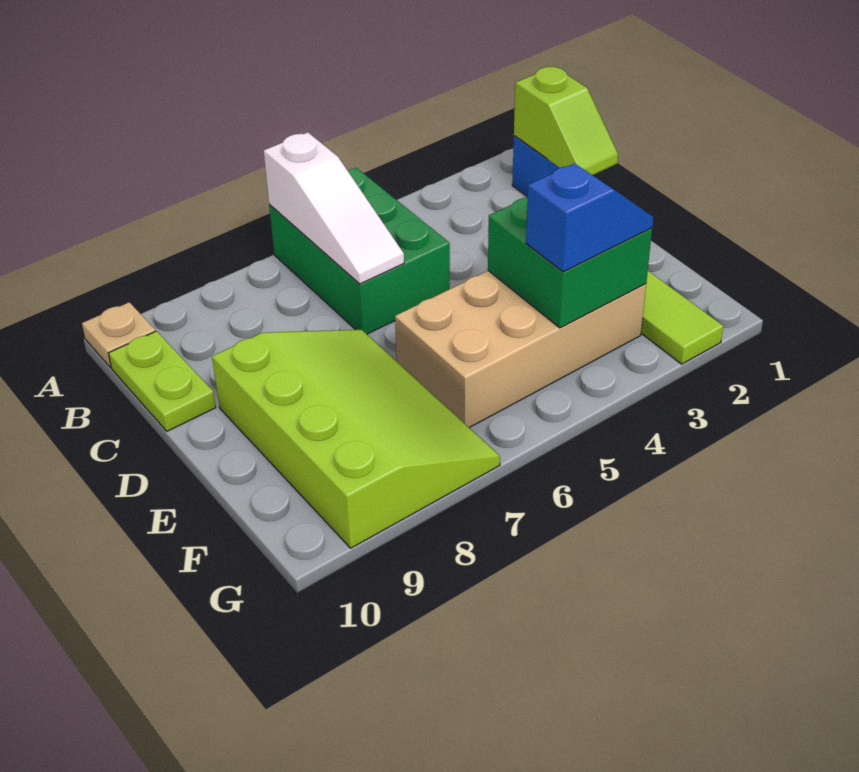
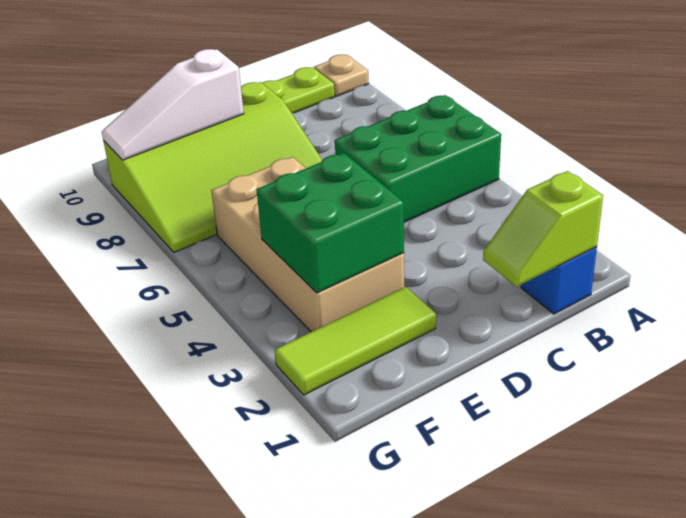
white slope A6:C6 level 2 top A -> white slope E9:G9 level 2 top E
blue slope F3:F4 level 3 top 4 -> none

